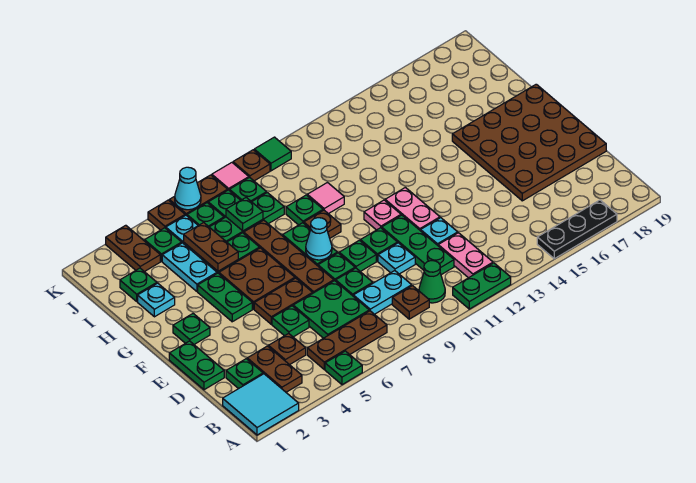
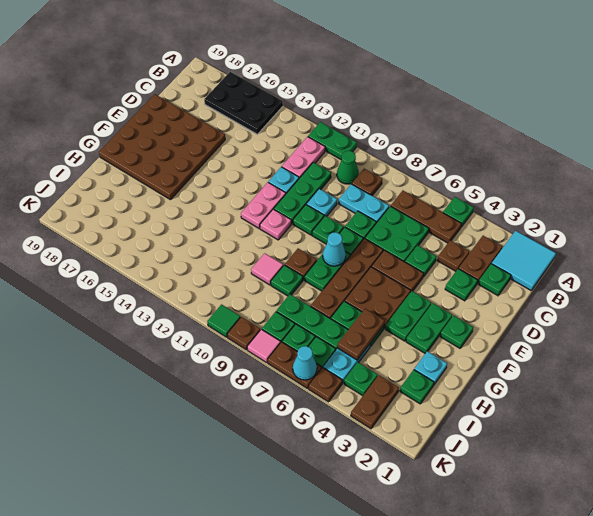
black plate A15:A17 level 1 -> black plate A15:B17 level 1
green plate D1:E1 level 1 -> green plate F3:G3 level 1
cyan plate H4:I4 level 1 -> none
green plate I7 level 2 -> green plate D3 level 1

